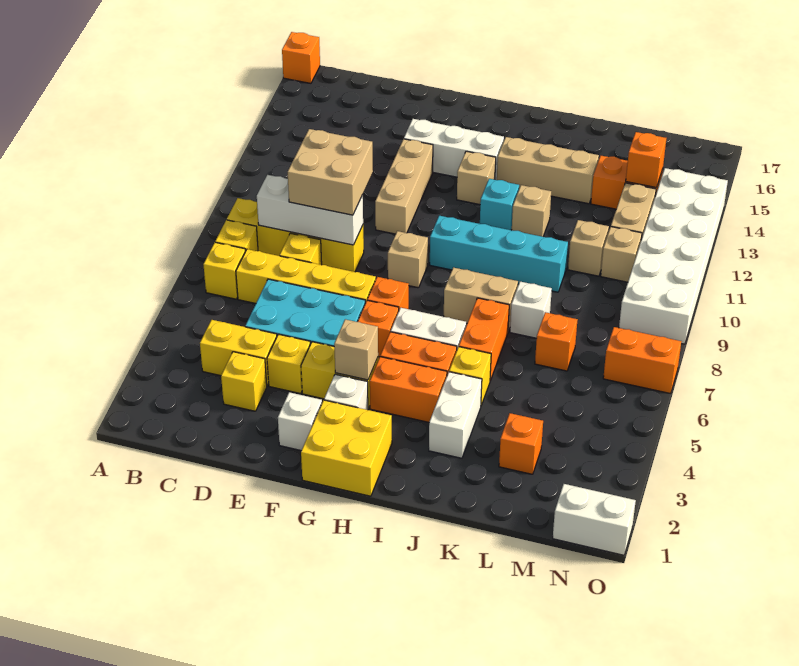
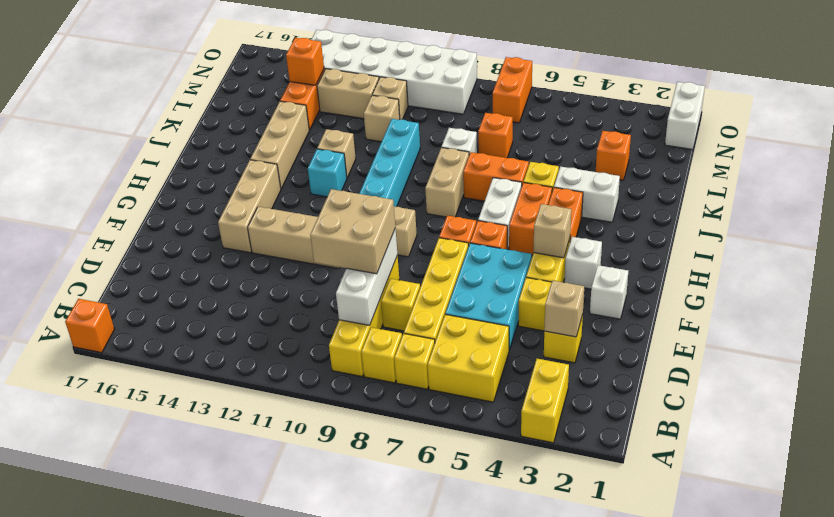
yellow brick C4:D4 level 1 -> yellow brick A3:B3 level 1
white brick F14:H14 level 1 -> tan brick F14:H14 level 1
yellow brick G1:H2 level 1 -> yellow brick B5:C6 level 1
tan brick H13 level 1 -> tan brick D3 level 2

